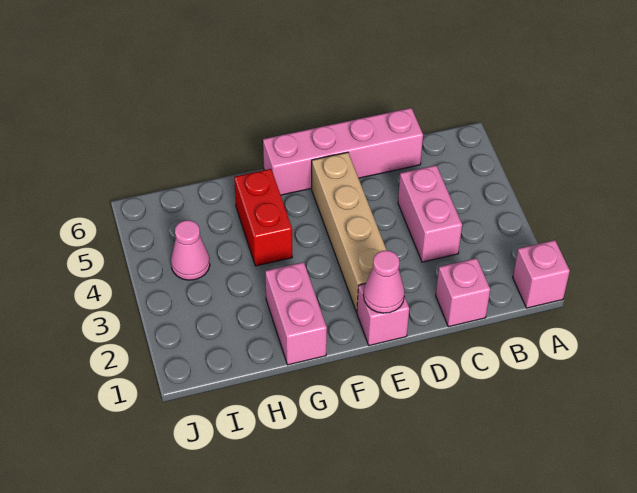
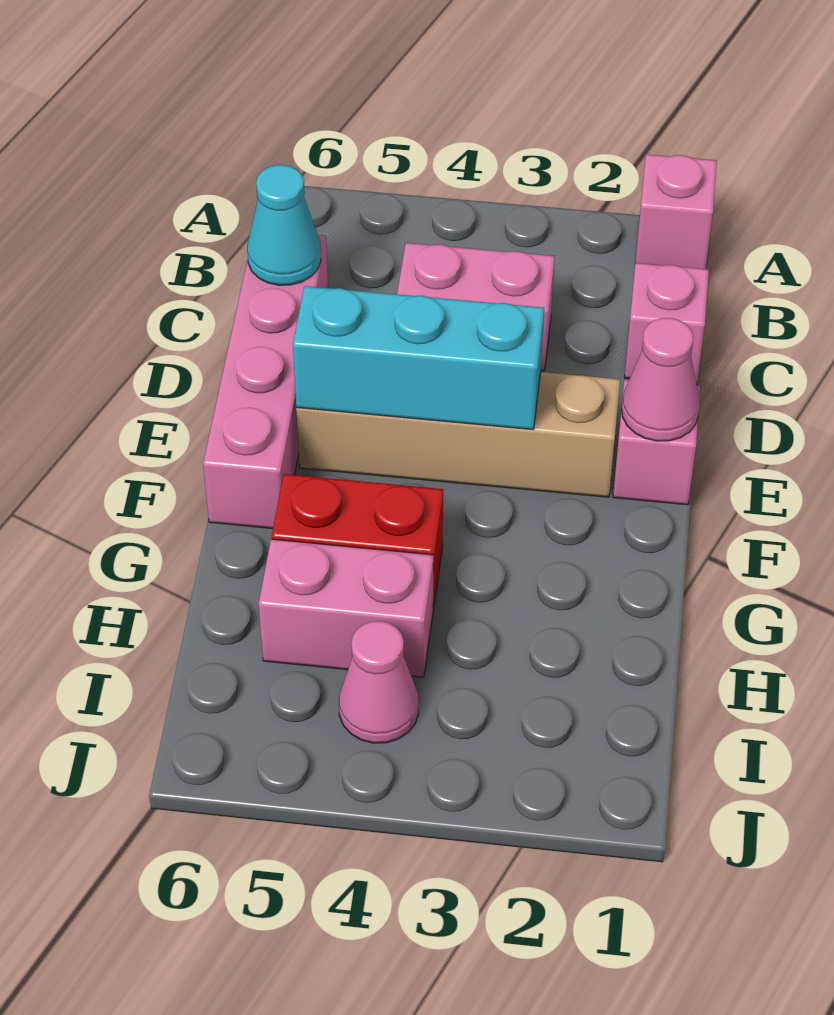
none -> cyan cone C6 level 2
none -> cyan brick E3:E5 level 2
pink brick G1:G2 level 1 -> pink brick H4:H5 level 1

